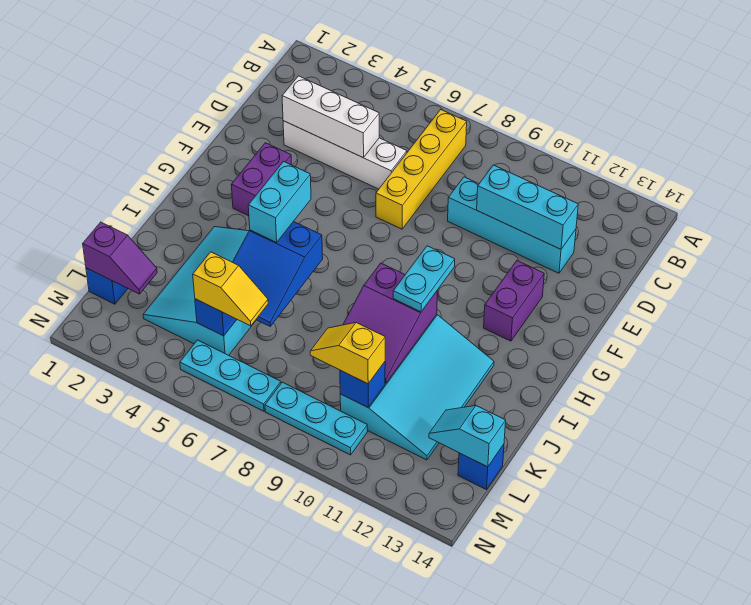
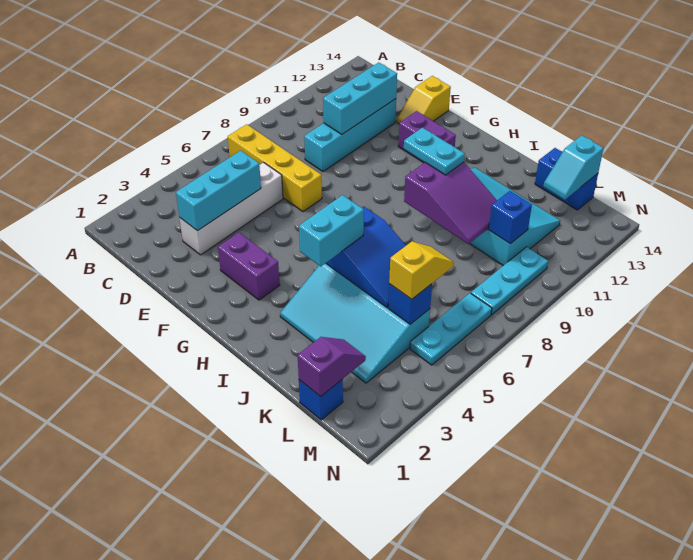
white brick D3:D5 level 2 -> cyan brick D3:D5 level 2
cyan brick H5:I5 level 3 -> cyan brick I4:I5 level 3
yellow slope L9:L10 level 3 top 10 -> yellow slope E13:E14 level 1 top 14
blue brick L14 level 1 -> blue brick K14:L14 level 1

